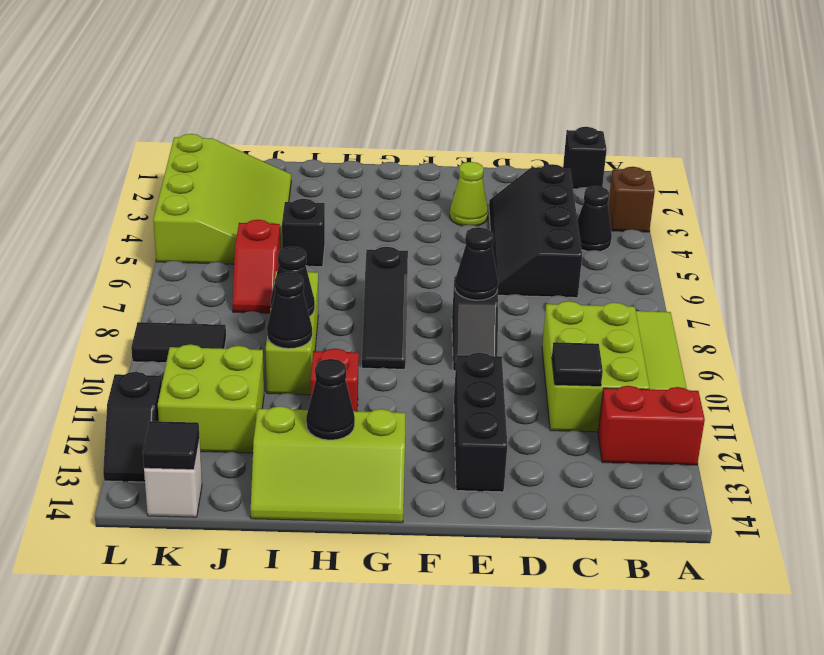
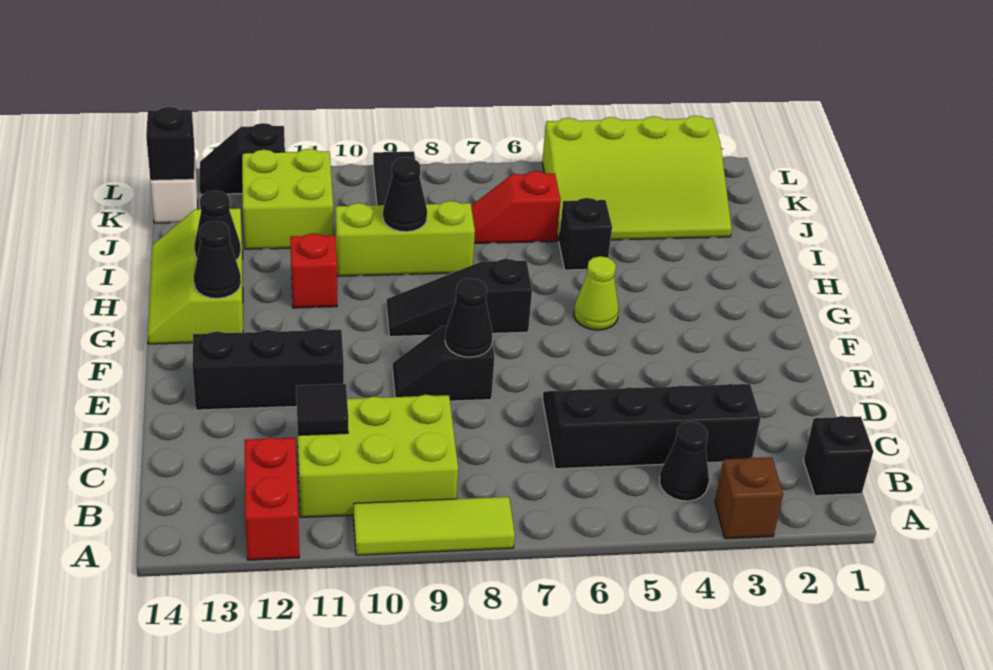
lime cone E3 level 1 -> lime cone G5 level 1
black cone I10 level 2 -> black cone G13 level 2
black tile K14 level 2 -> black brick K14 level 2

